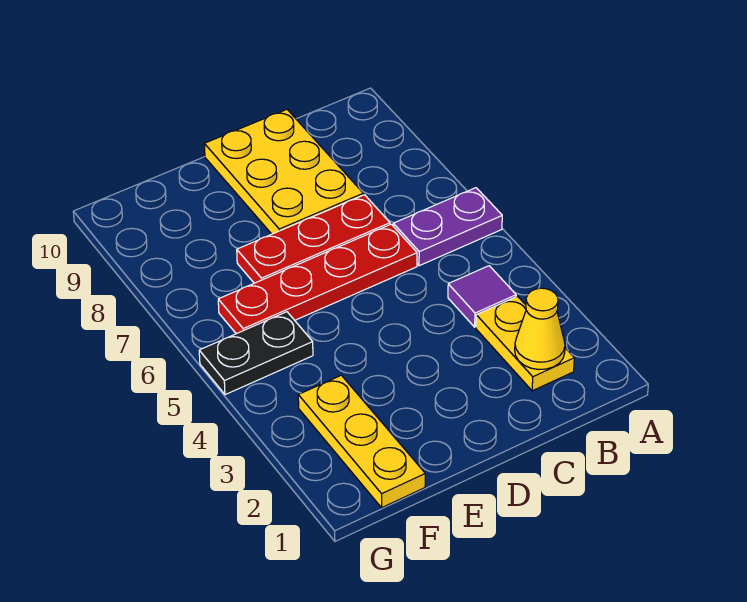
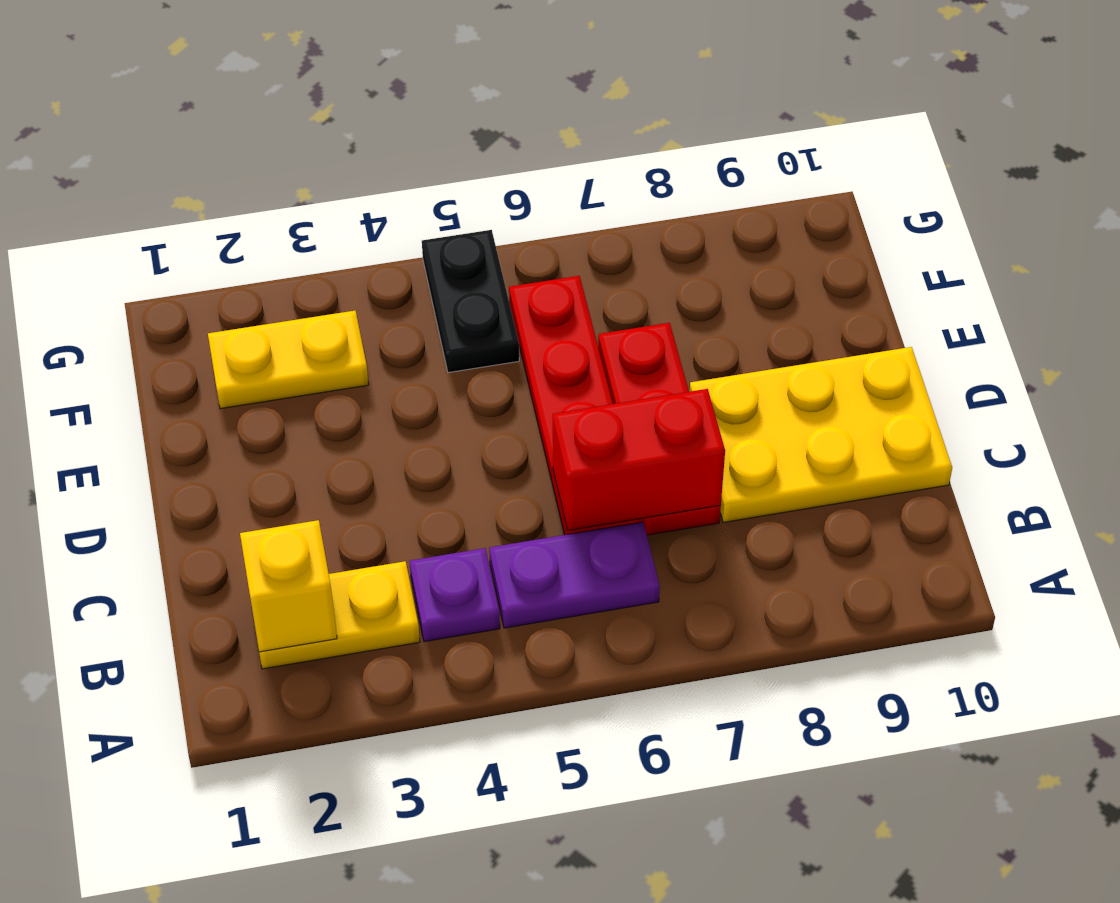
purple plate A6:B6 level 1 -> purple plate B5:B6 level 1
yellow cone B2 level 2 -> yellow brick B2 level 2
purple tile B4 level 1 -> purple plate B4 level 1
none -> red brick C6:C7 level 2
yellow plate F1:F3 level 1 -> yellow plate F2:F3 level 1

